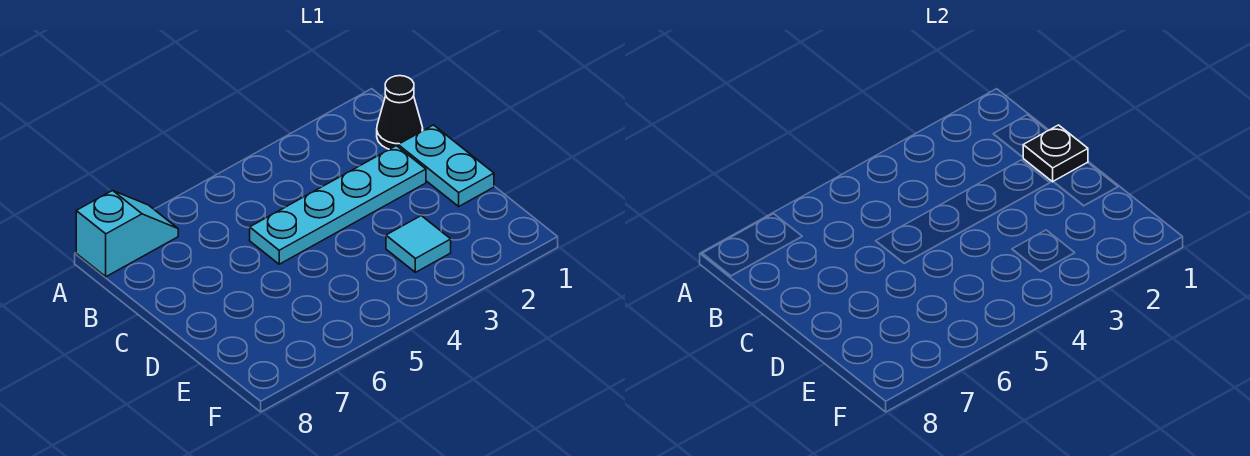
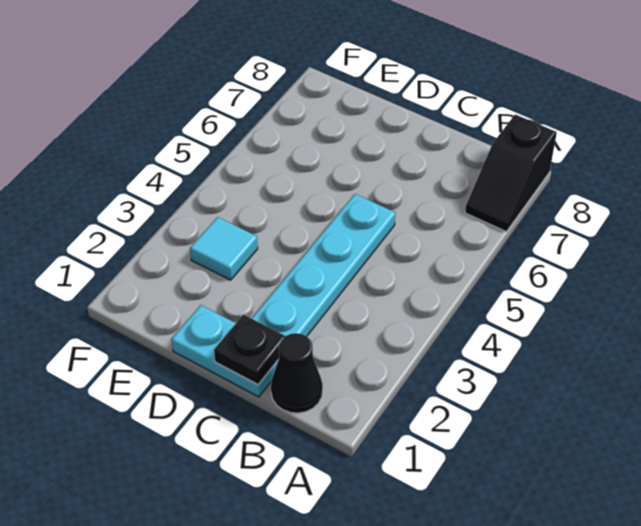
cyan slope A7:A8 level 1 top 8 -> black slope A7:A8 level 1 top 8

